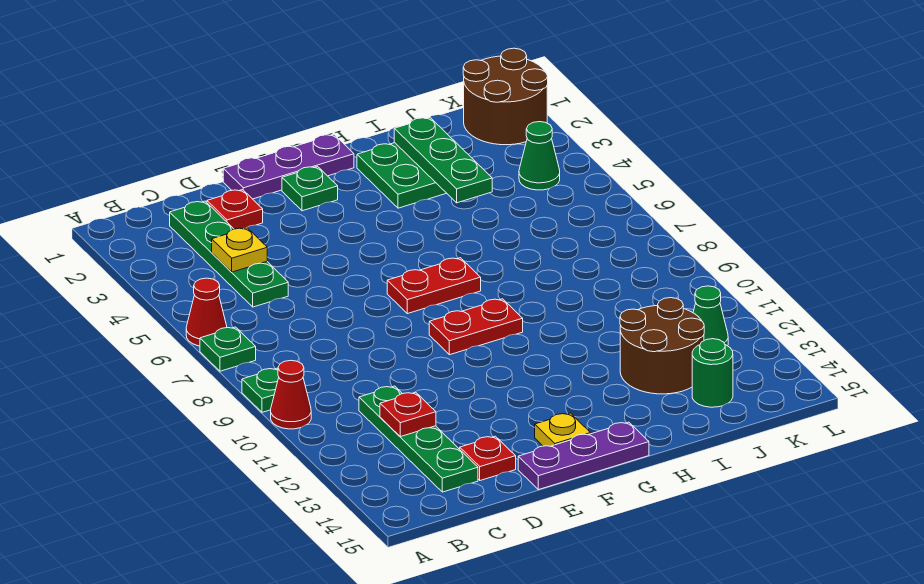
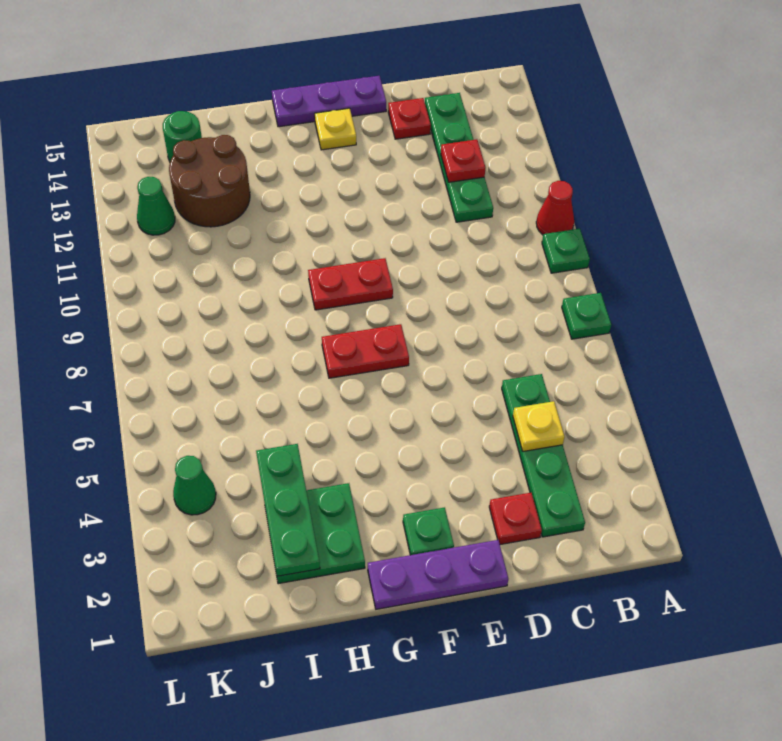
red cone A6 level 1 -> none
brown round brick K1:L2 level 1 -> none

